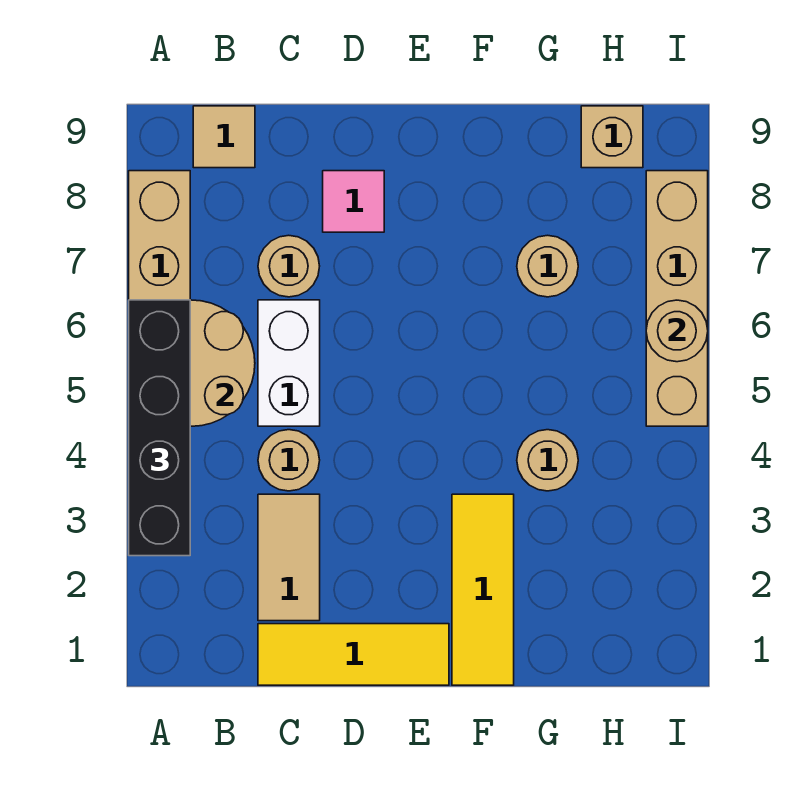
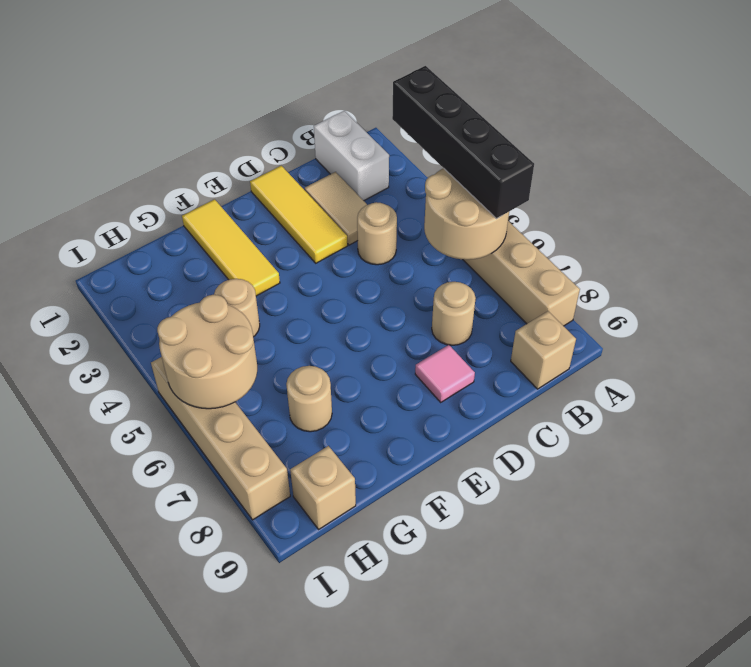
tan tile B9 level 1 -> tan brick B9 level 1
yellow tile C1:E1 level 1 -> yellow tile D1:D3 level 1
white brick C5:C6 level 1 -> white brick B1:B2 level 1
tan round brick I6 level 2 -> tan round brick H5:I6 level 2

